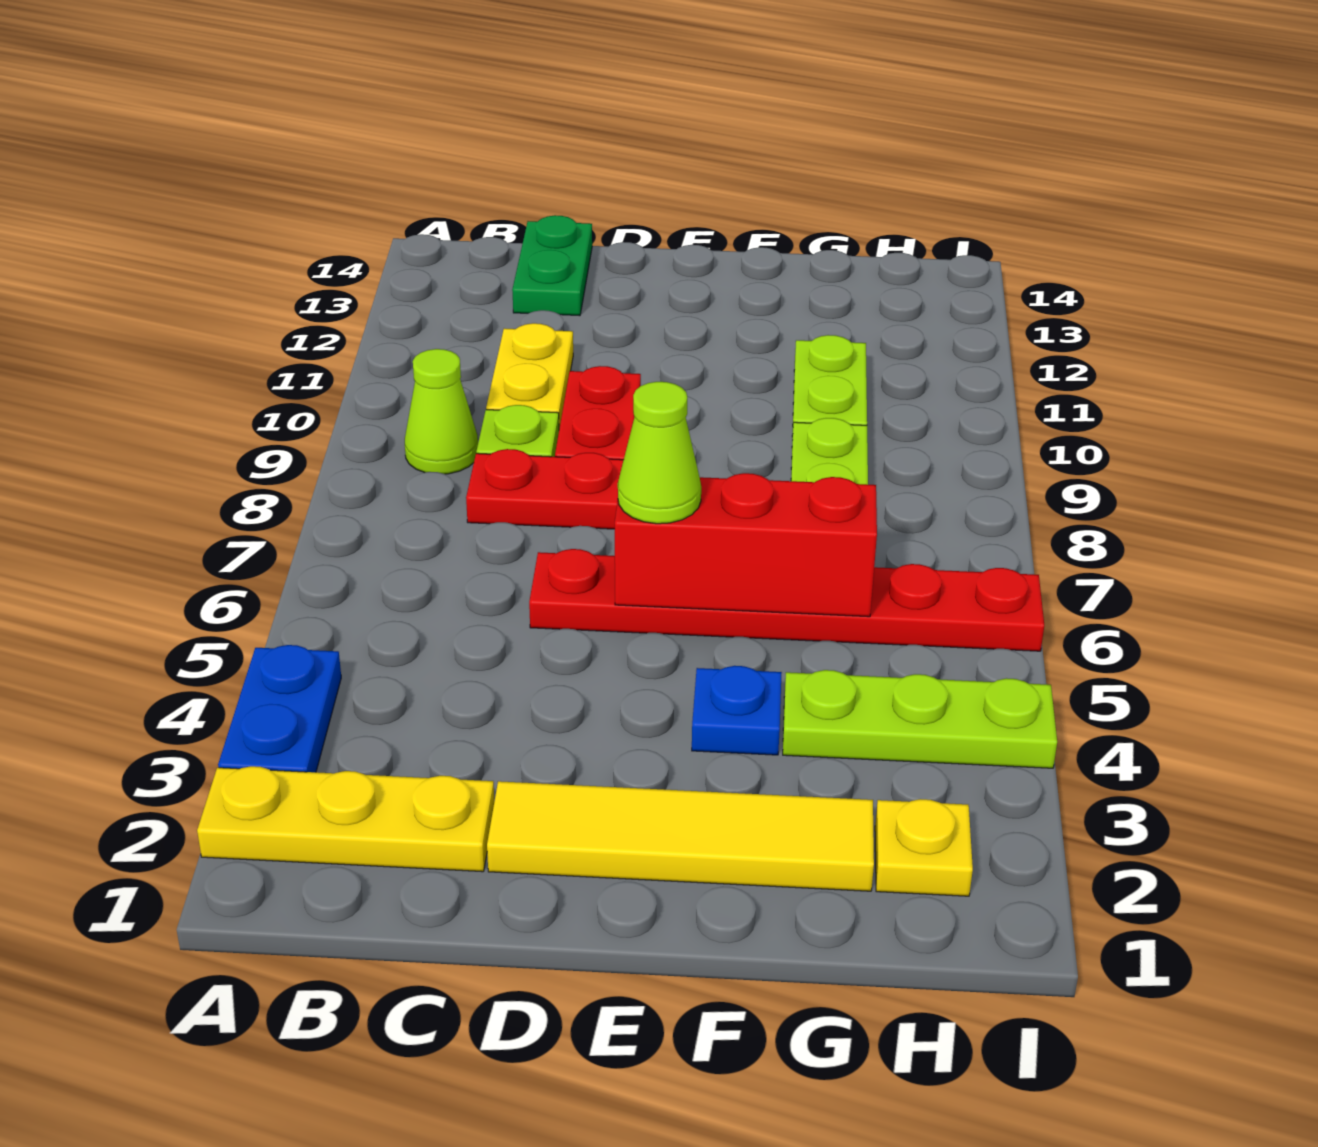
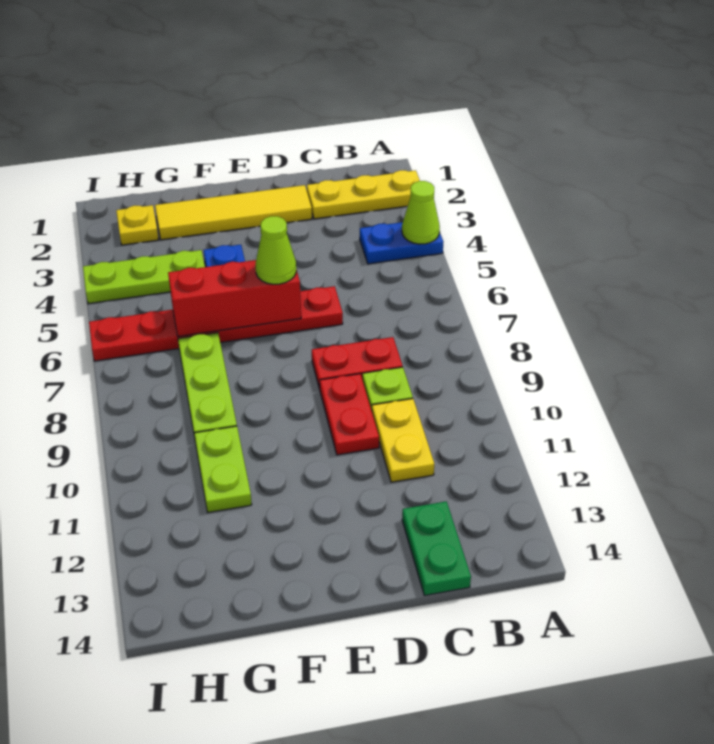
blue plate A3:A4 level 1 -> blue plate A4:B4 level 1
lime cone B9 level 1 -> lime cone A4 level 2

